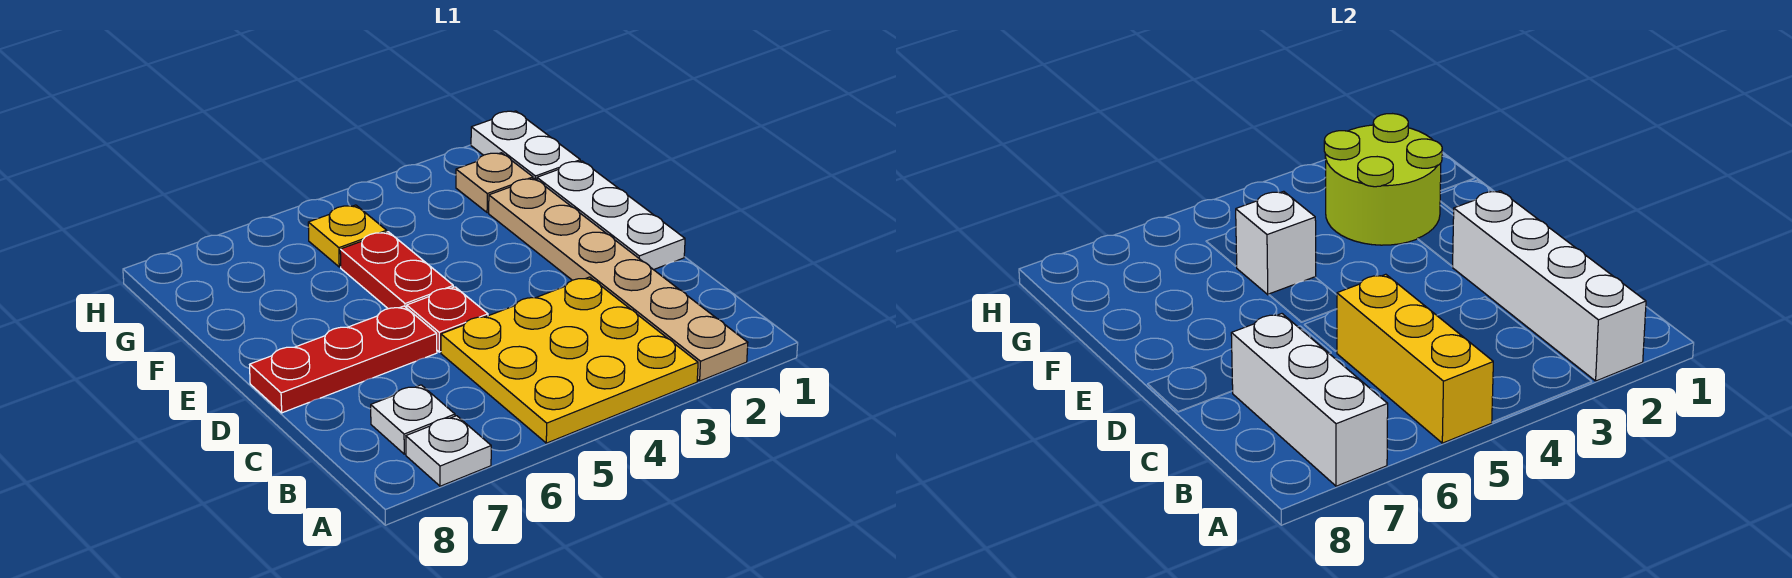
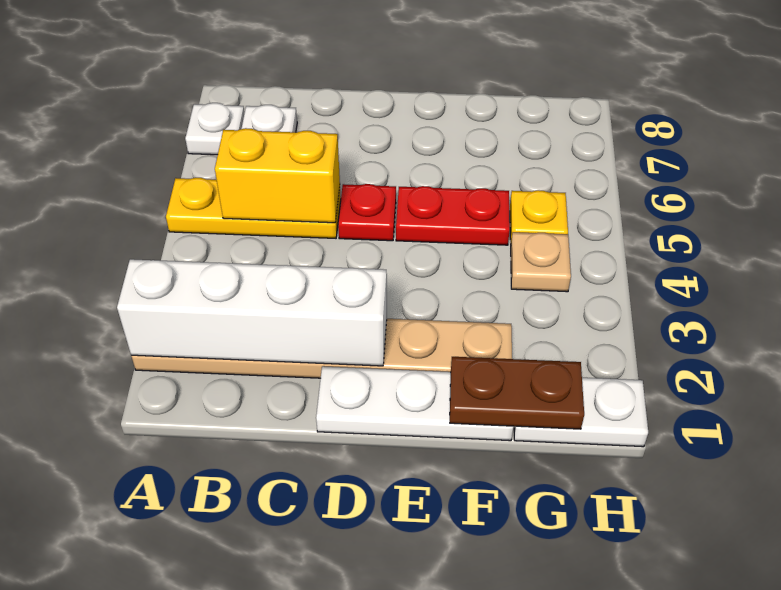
yellow plate A3:C5 level 1 -> yellow plate A5:C5 level 1
yellow brick A5:C5 level 2 -> yellow brick B5:C5 level 2
white brick A7:C7 level 2 -> none
red plate D6:D8 level 1 -> none
none -> brown plate F1:G1 level 2
lime round brick F2:G3 level 2 -> none
white brick F5 level 2 -> none
tan plate G2 level 1 -> tan plate G4 level 1

